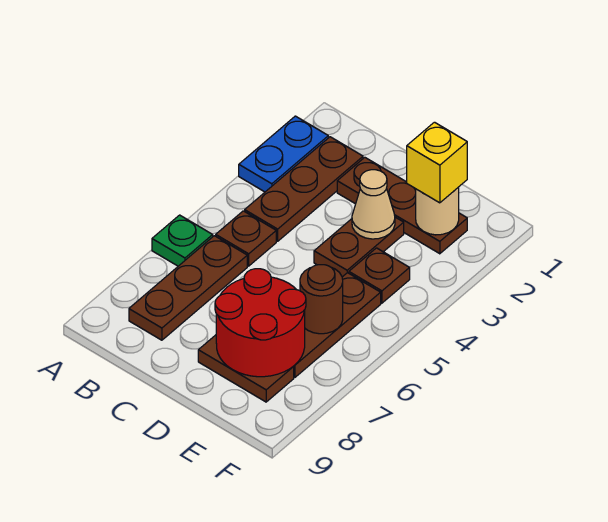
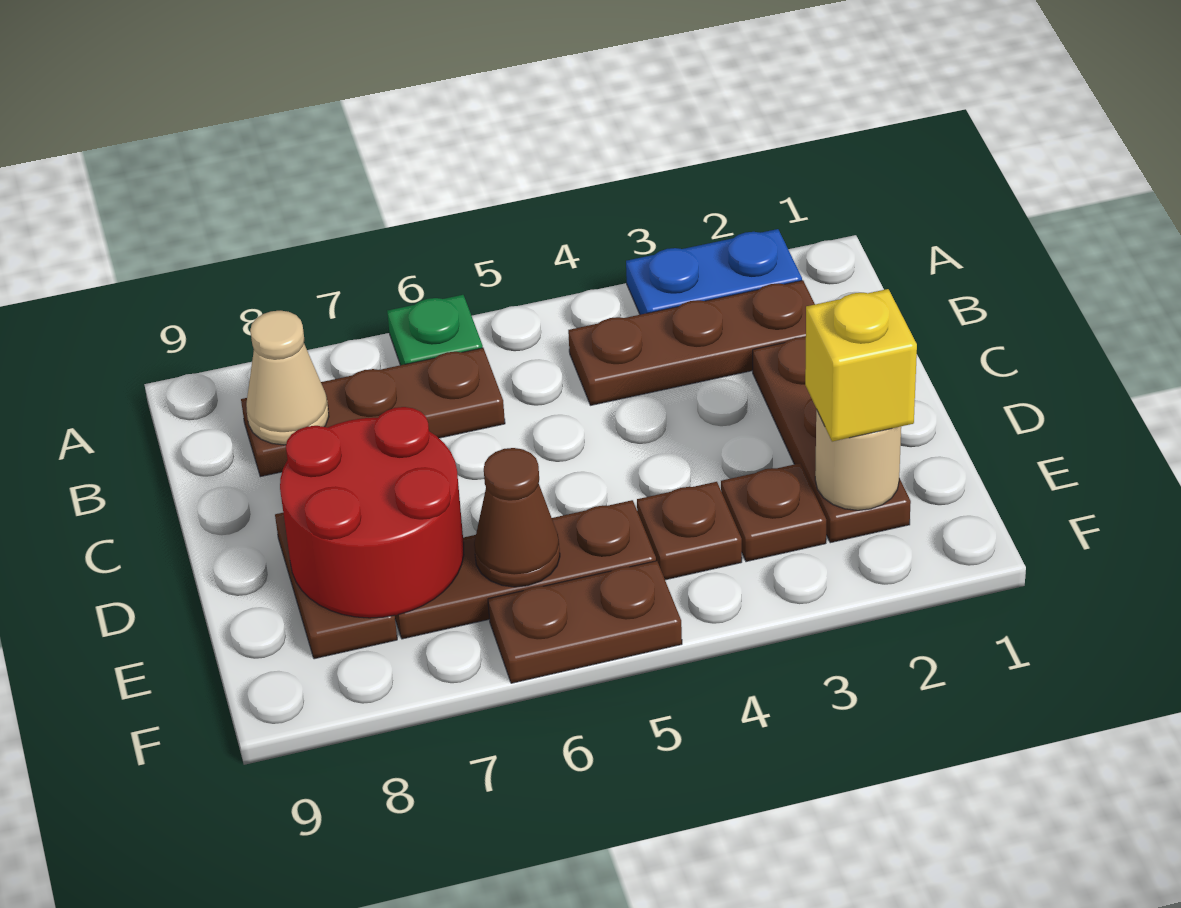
brown plate B5 level 1 -> brown plate E3 level 1
brown plate D3:D4 level 1 -> brown plate F5:F6 level 1
tan cone D3 level 2 -> tan cone B8 level 2
brown round brick E6 level 2 -> brown cone E6 level 2

